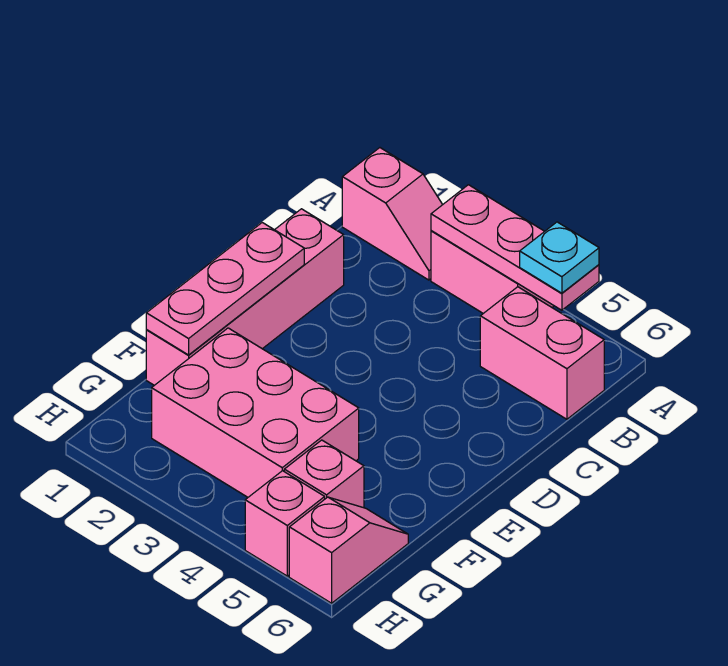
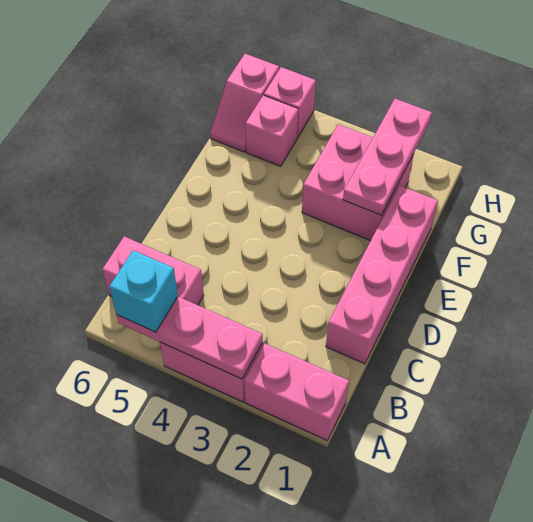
pink slope A1:A2 level 1 top 1 -> pink brick A1:A2 level 1
cyan plate A5 level 3 -> cyan brick A5 level 3
pink plate D1:F1 level 2 -> pink plate F2:H2 level 2
pink brick F2:G4 level 1 -> pink brick F2:G3 level 1

